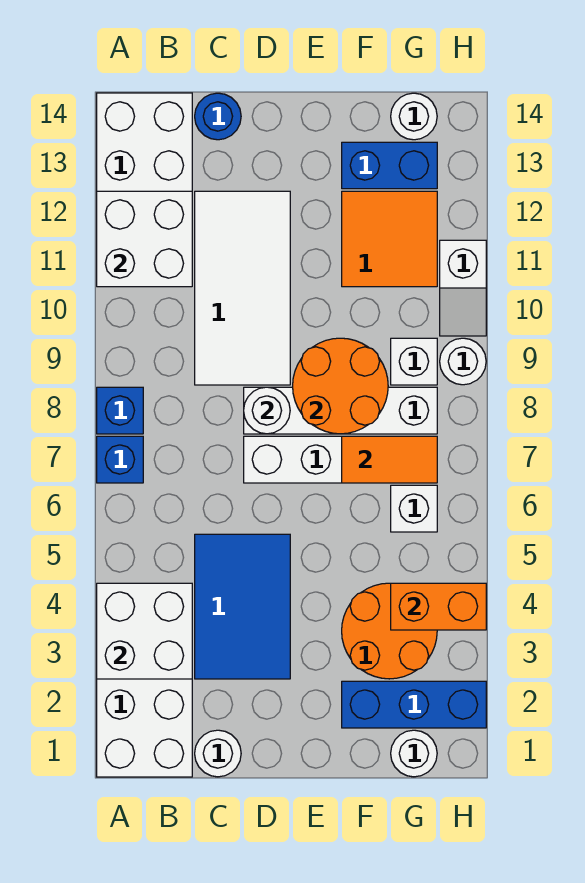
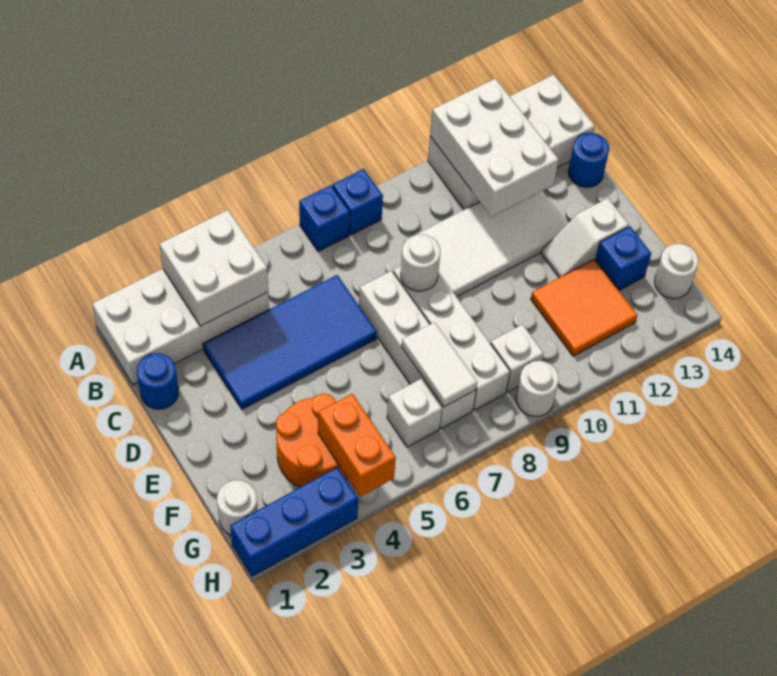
white brick A11:B12 level 2 -> white brick A11:C12 level 2
white round brick C1 level 1 -> blue round brick C1 level 1
blue tile C3:D5 level 1 -> blue tile C3:D6 level 1
orange round brick E8:F9 level 2 -> none
blue brick F2:H2 level 1 -> blue brick H1:H3 level 1
orange tile F7:G7 level 2 -> white tile F7:G7 level 2
blue brick F13:G13 level 1 -> blue brick F13 level 1
white slope H10:H11 level 1 top 11 -> white slope E12:E13 level 1 top 13

